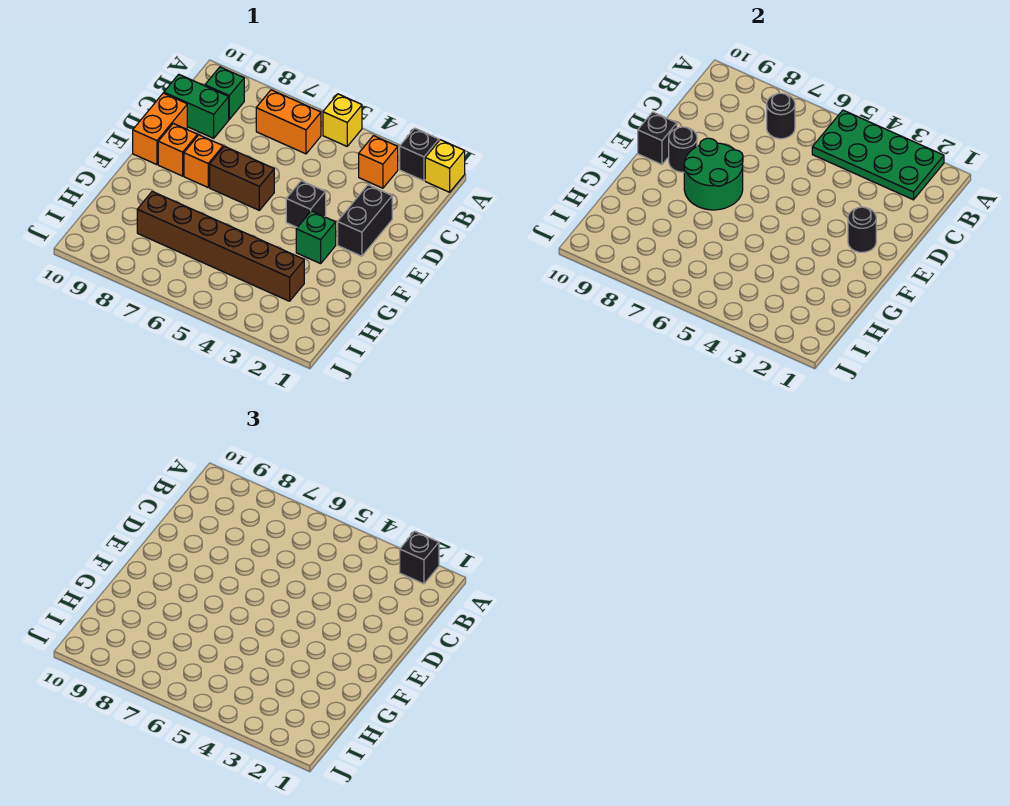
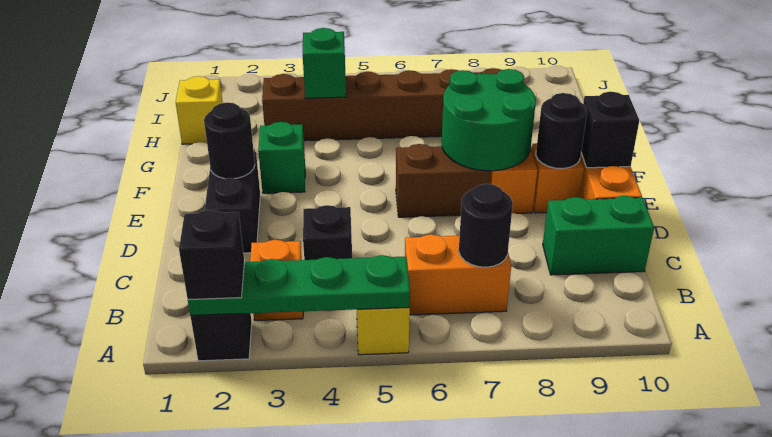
yellow brick A1 level 1 -> yellow brick H1 level 1
green plate A2:B5 level 2 -> green plate A2:A5 level 2
green brick B9 level 1 -> green brick H4 level 2
black brick E4 level 1 -> black brick C4 level 1

